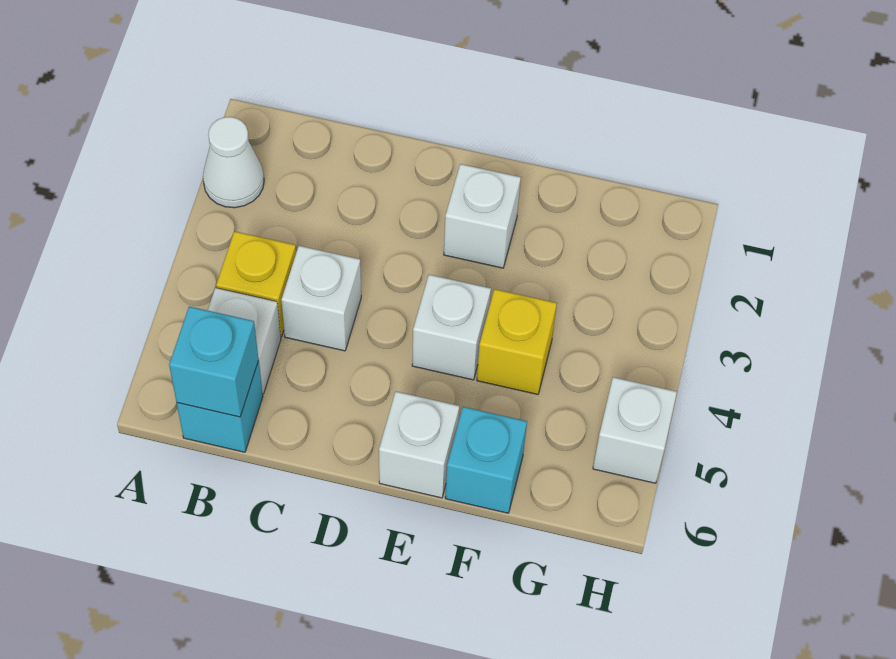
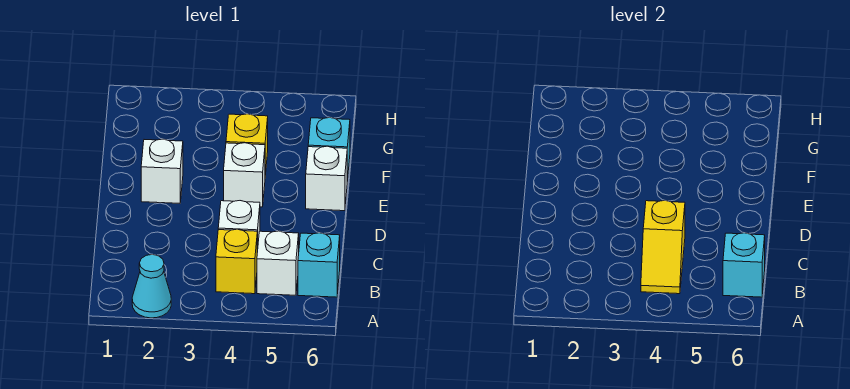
white cone A2 level 1 -> cyan cone A2 level 1
none -> yellow slope B4:C4 level 2 top C
white brick H5 level 1 -> none

